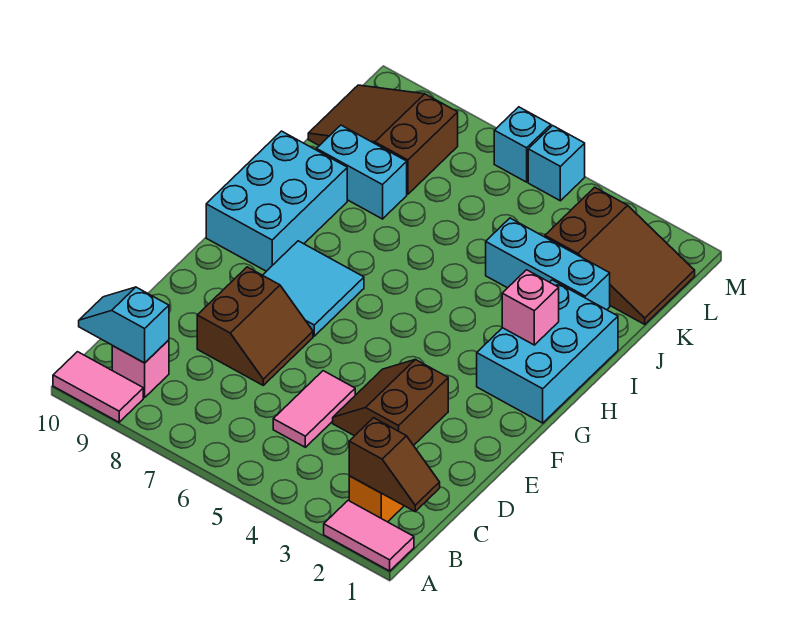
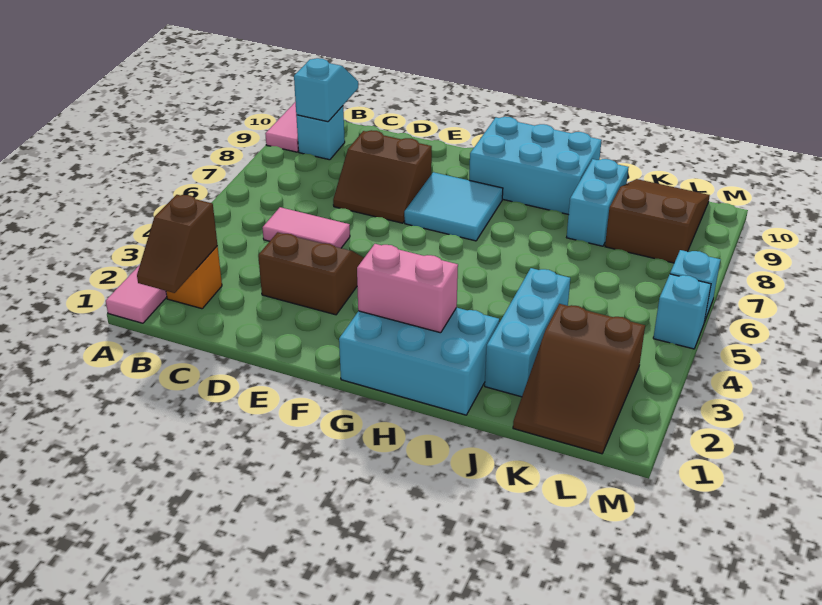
pink brick B9 level 1 -> cyan brick B9 level 1
pink brick H2 level 2 -> pink brick G2:H2 level 2

